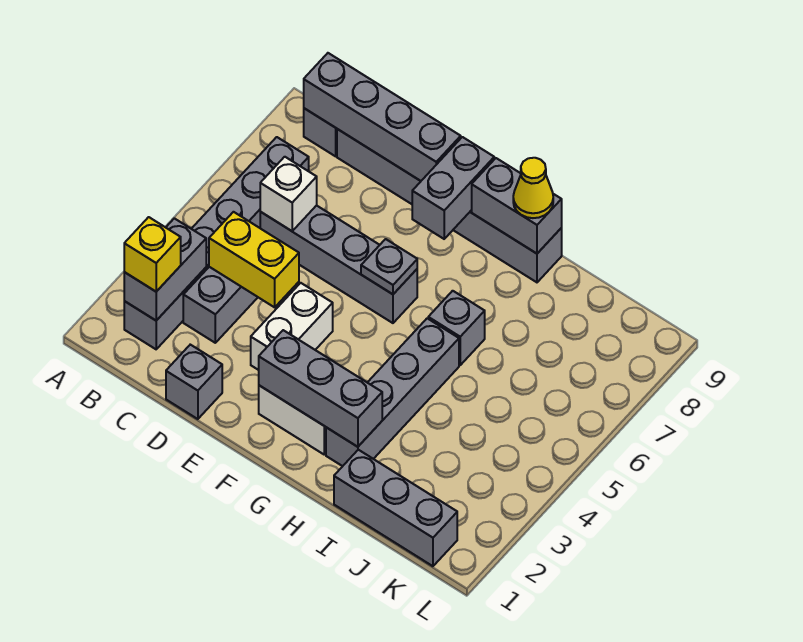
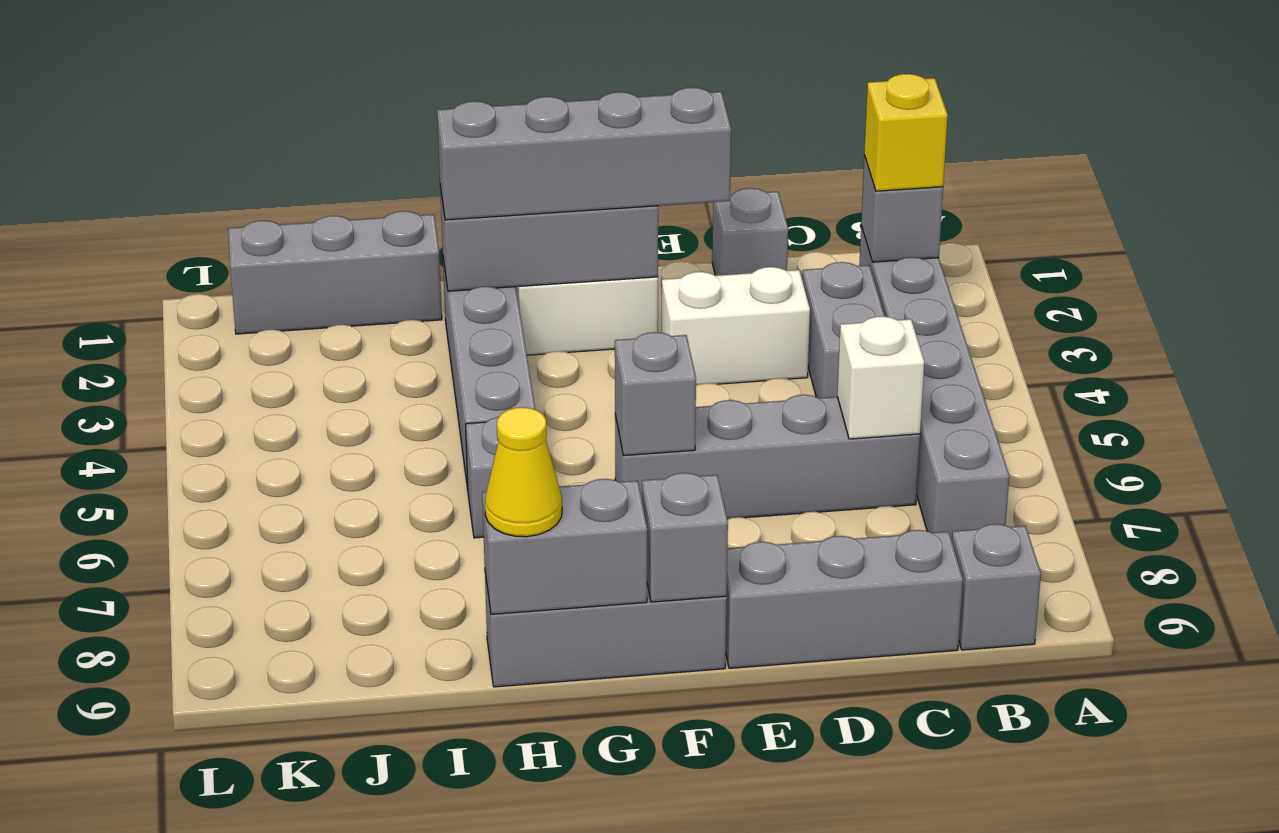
grey brick B2:B3 level 2 -> grey brick B2 level 2
grey brick B9:E9 level 2 -> grey brick E2:H2 level 3
yellow brick C4:D4 level 2 -> none
white brick E3:E4 level 1 -> white brick D3:E3 level 1
grey plate F6 level 2 -> grey brick F6 level 2
grey brick F8:F9 level 2 -> grey brick F9 level 2

